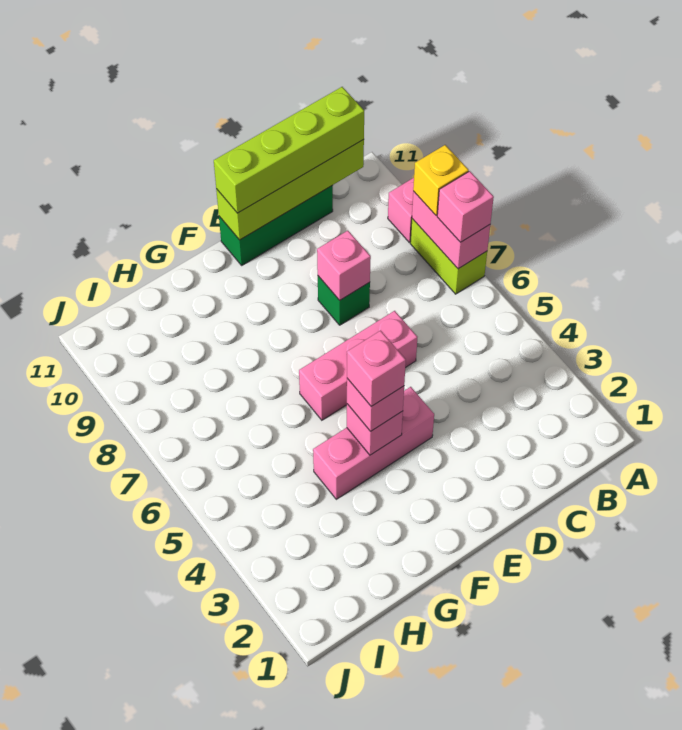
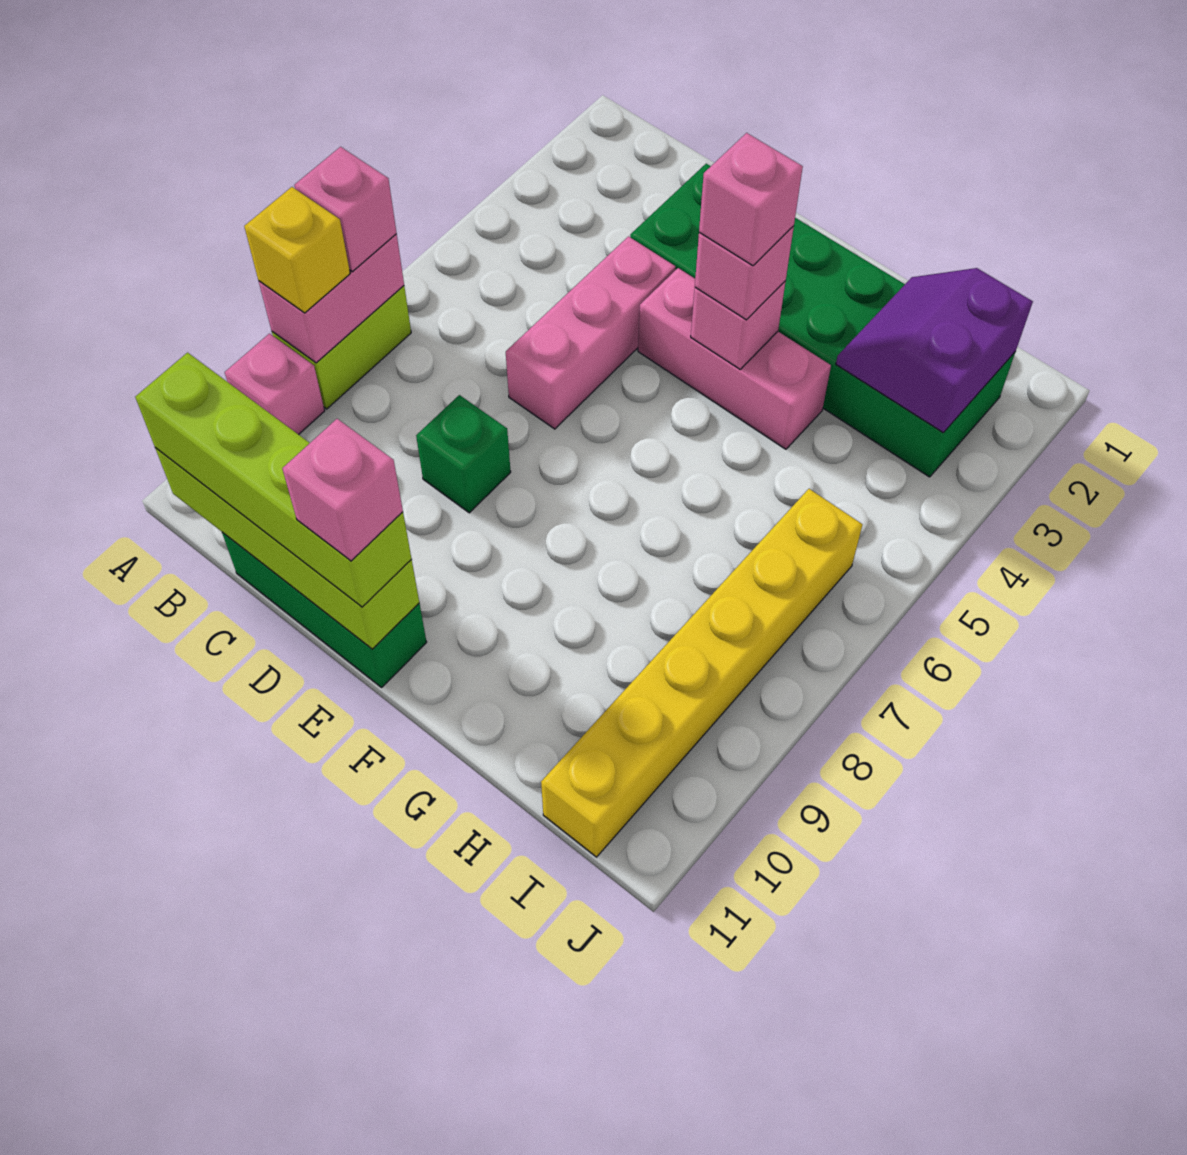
none -> green brick D2:I3 level 1
pink brick D6:F6 level 1 -> pink brick D4:D6 level 1
pink brick D8 level 2 -> pink brick E11 level 4
none -> purple slope H2:I3 level 2 top I
none -> yellow brick I6:I11 level 1

